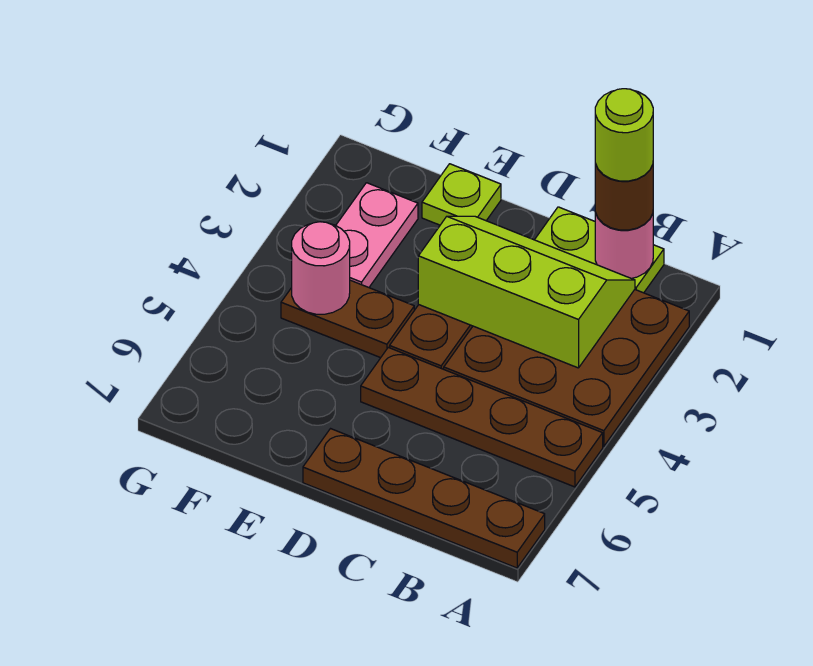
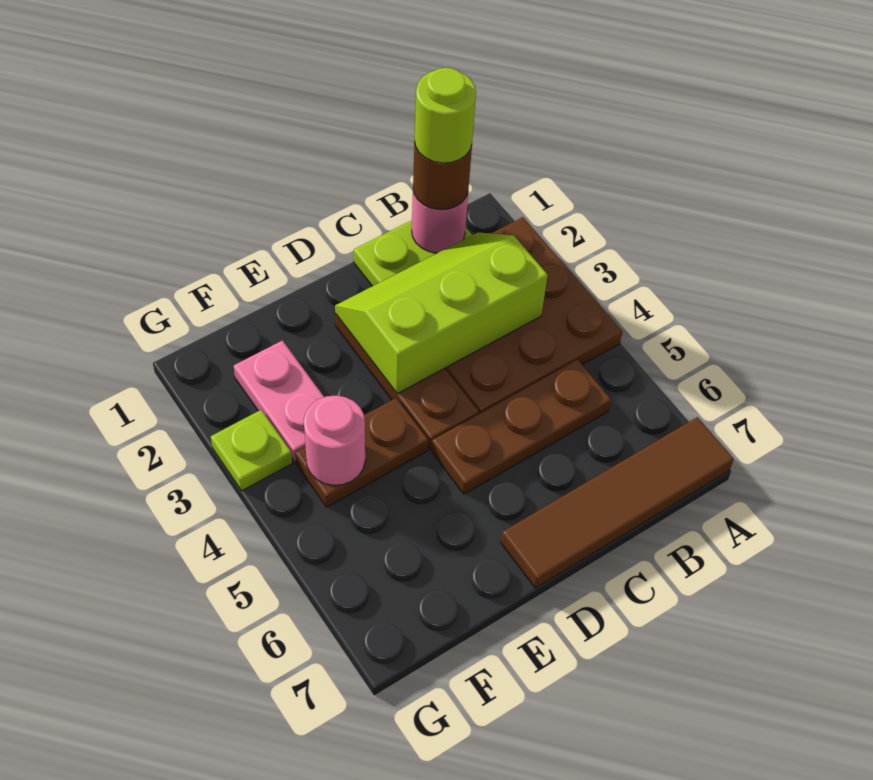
brown plate A5:D5 level 1 -> brown plate B5:D5 level 1
brown plate A7:D7 level 1 -> brown tile A7:D7 level 1
lime plate E1 level 1 -> lime plate G3 level 1

